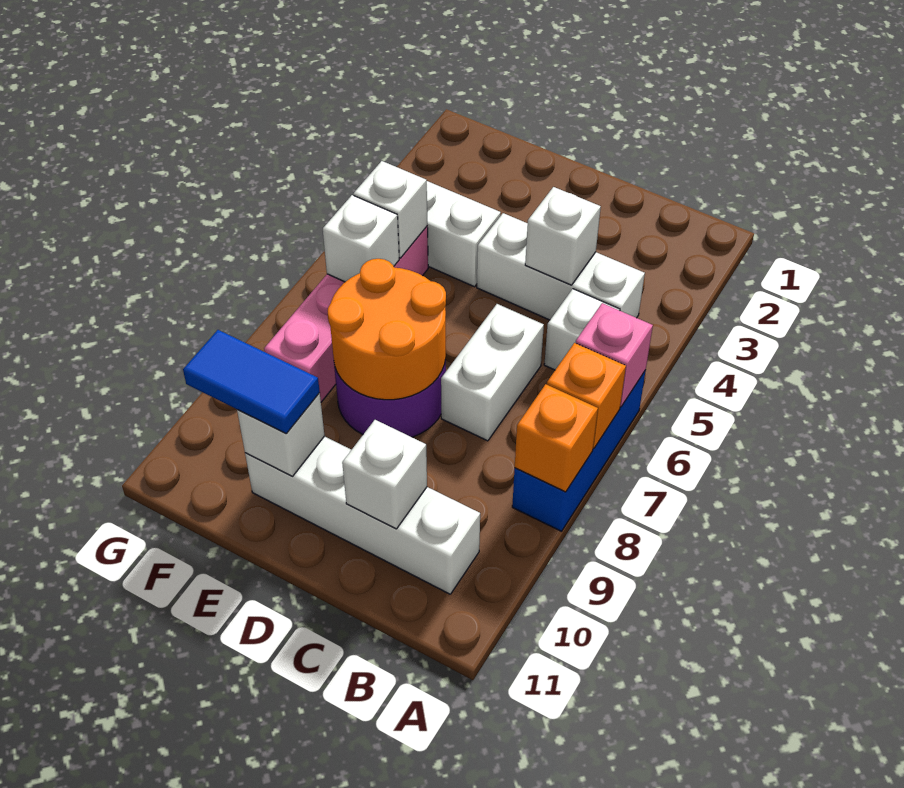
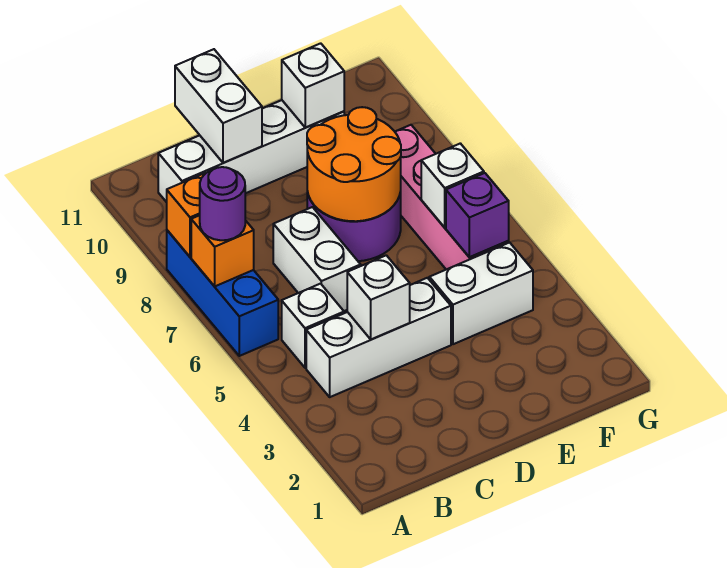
pink brick A6 level 2 -> none
none -> purple round brick A7 level 3
white brick C10 level 2 -> white brick C10:C11 level 2
blue tile E10:F10 level 3 -> none
white brick F5 level 2 -> purple brick F5 level 2

